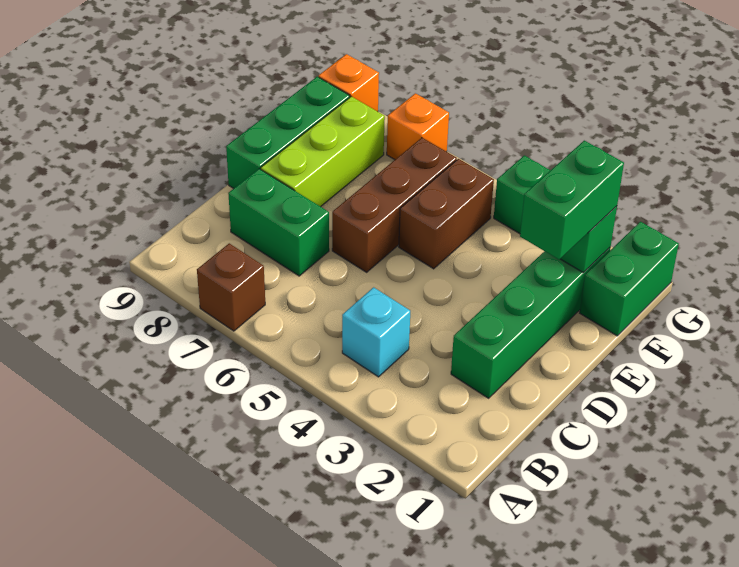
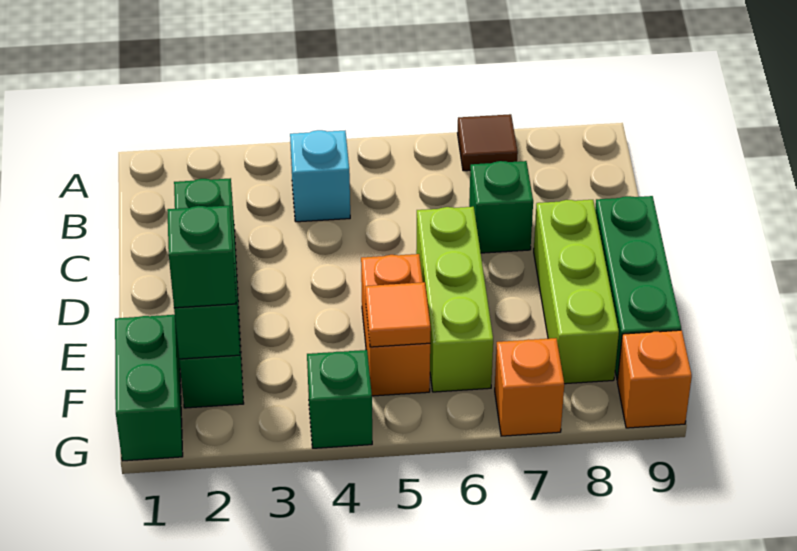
brown brick A7 level 1 -> brown tile A7 level 1
green brick C7:C8 level 1 -> green brick C7 level 1
brown brick D6:F6 level 1 -> lime brick D6:F6 level 1
green brick E2:F2 level 3 -> green brick F2 level 3
brown brick E5:F5 level 1 -> orange brick E5:F5 level 1
none -> orange tile F5 level 2

